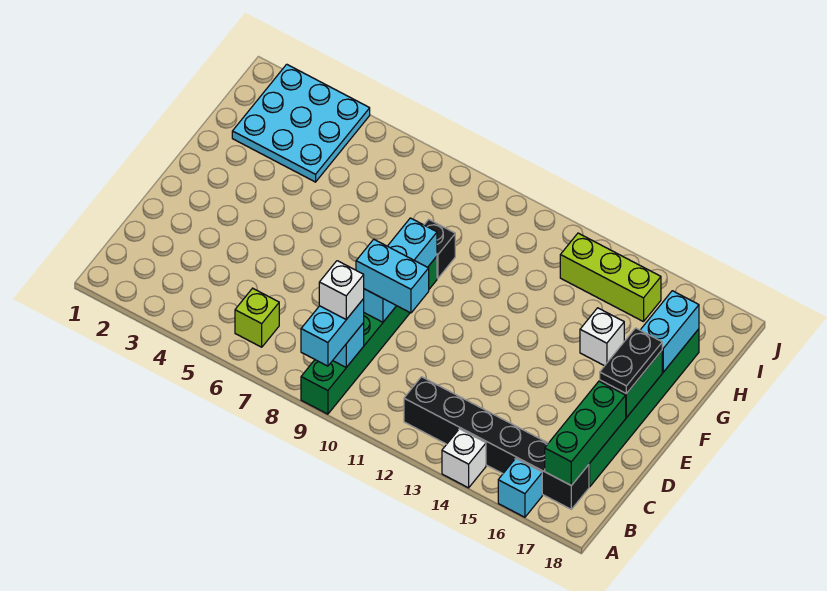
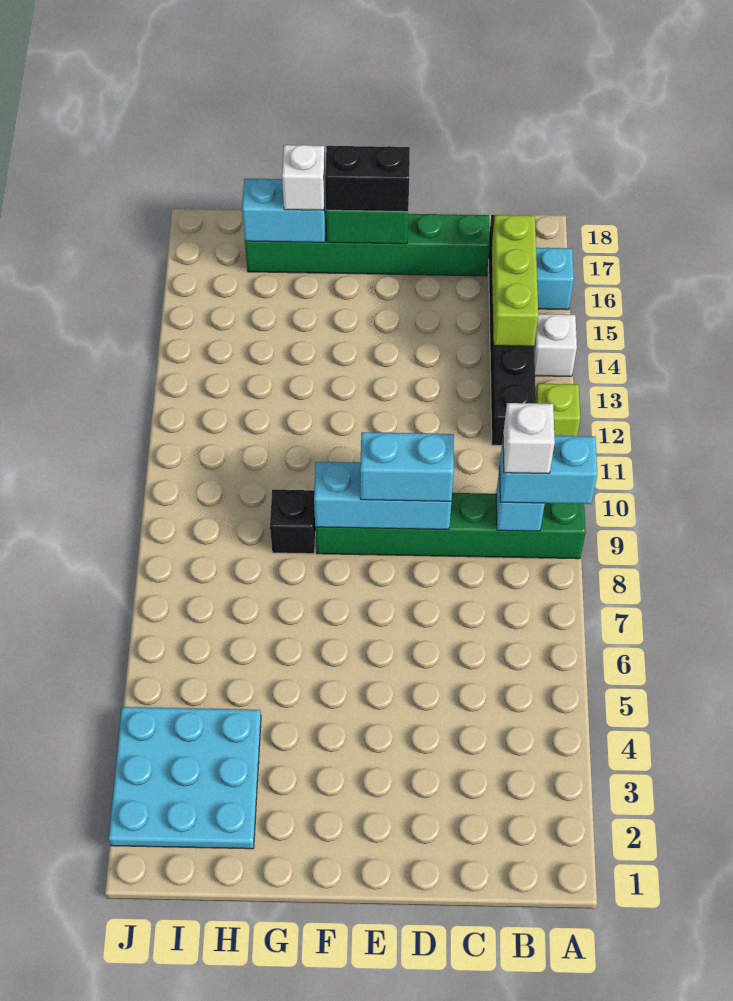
lime brick B6 level 1 -> lime brick A12 level 1
green brick B17:D17 level 2 -> none
cyan brick D9:D10 level 3 -> cyan brick D9:E9 level 3
black plate E17:F17 level 3 -> black brick E17:F17 level 3
white brick G15 level 1 -> white brick G17 level 3
lime brick I13:I15 level 1 -> lime brick B14:B16 level 2

